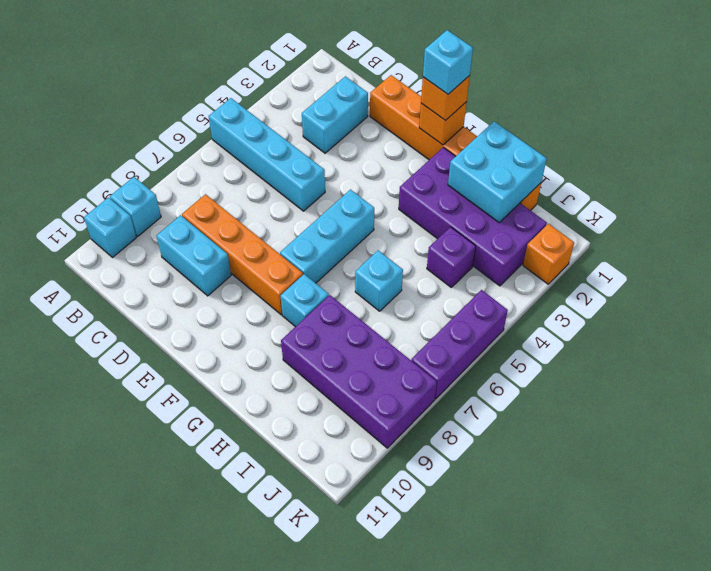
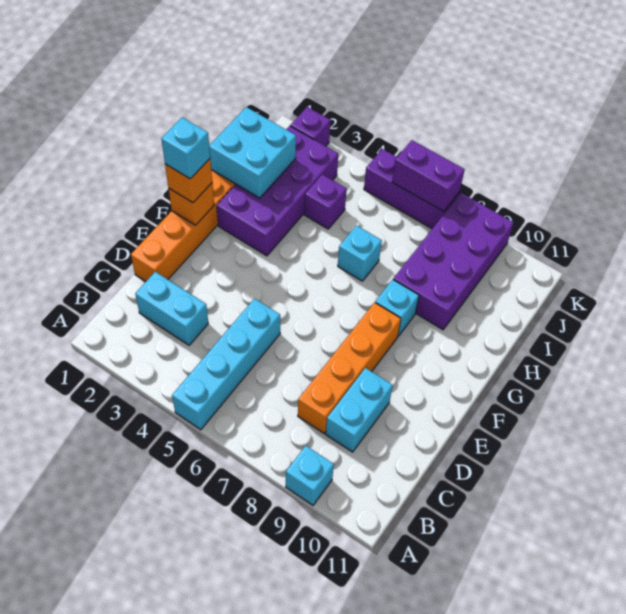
cyan brick A10 level 1 -> none
cyan brick F5:F7 level 1 -> none
orange brick K2 level 1 -> purple brick K2 level 1
none -> purple brick K6:K7 level 2

